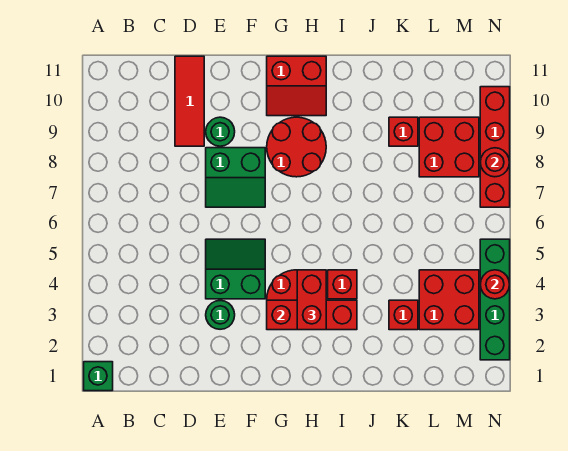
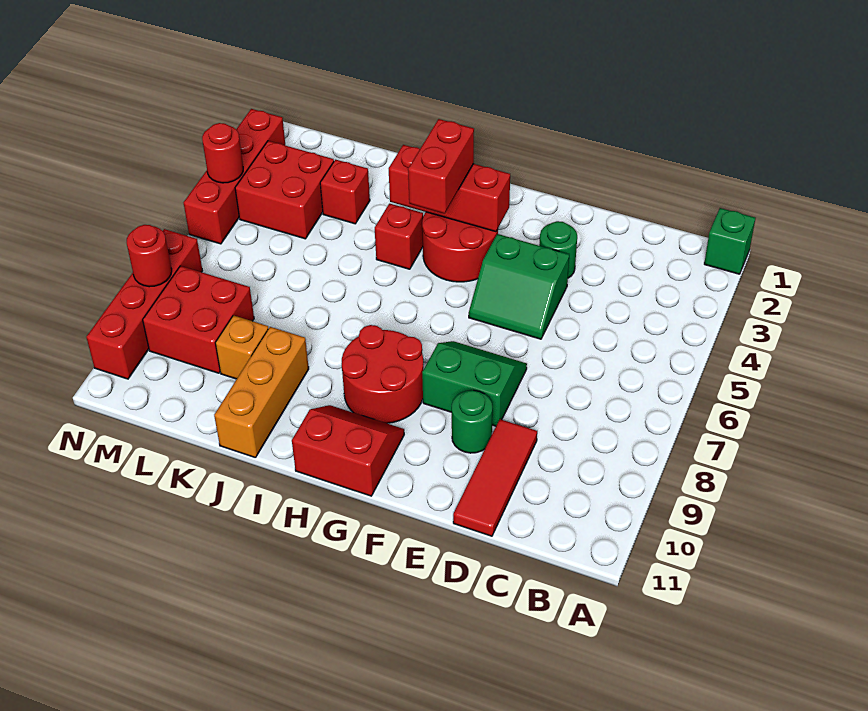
none -> orange brick J9:J11 level 1
red brick K9 level 1 -> orange brick K9 level 1
green brick N2:N5 level 1 -> red brick N2:N5 level 1

